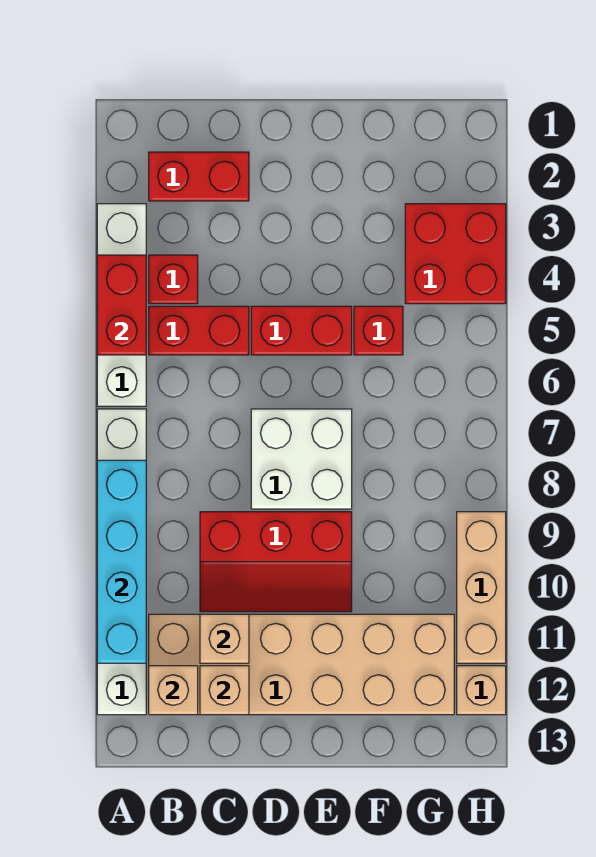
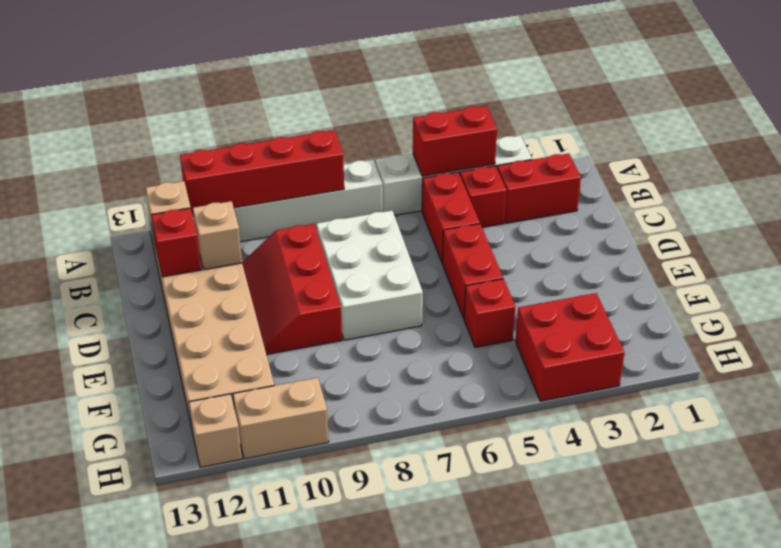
cyan brick A8:A11 level 2 -> red brick A8:A11 level 2
red brick B2:C2 level 1 -> red brick B2:B3 level 1
tan brick C12 level 2 -> red brick C12 level 2
white brick D7:E8 level 1 -> white brick C7:E8 level 1
tan brick H9:H11 level 1 -> tan brick H10:H11 level 1

